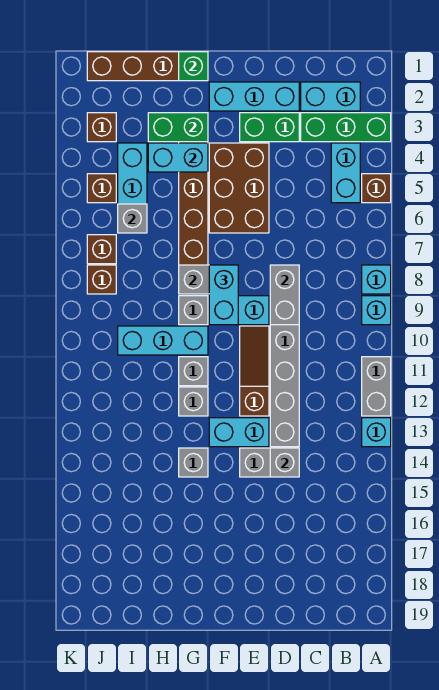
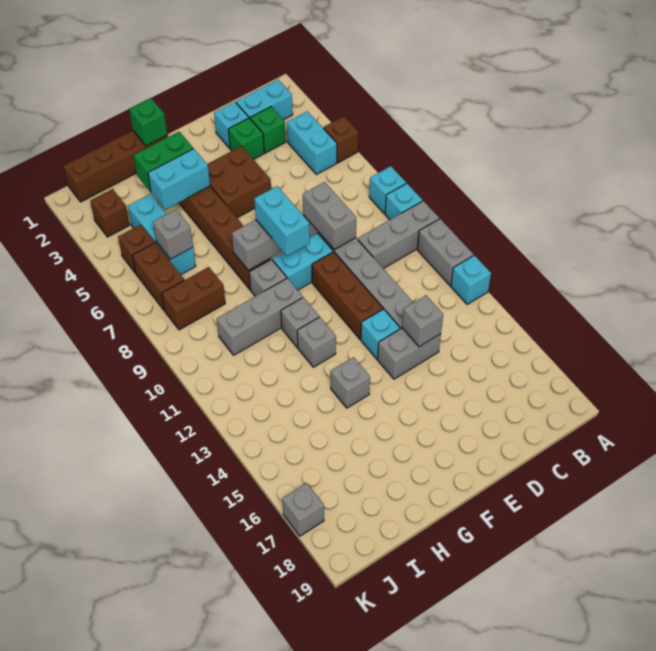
green brick A3:C3 level 1 -> green brick C3 level 1
none -> grey brick A10:C10 level 1
cyan brick D2:F2 level 1 -> cyan brick D2 level 1
green brick D3:E3 level 1 -> green brick D3 level 1
brown brick E4:F6 level 1 -> brown brick E4:F5 level 1
brown slope E10:E12 level 1 top 12 -> brown brick E10:E12 level 1
cyan brick E13:F13 level 1 -> cyan brick E13 level 1
cyan brick G10:I10 level 1 -> grey brick G10:I10 level 1
brown brick J7 level 1 -> brown brick J6:J7 level 1
brown brick J8 level 1 -> brown brick I8:J8 level 1
none -> grey brick K17 level 1

